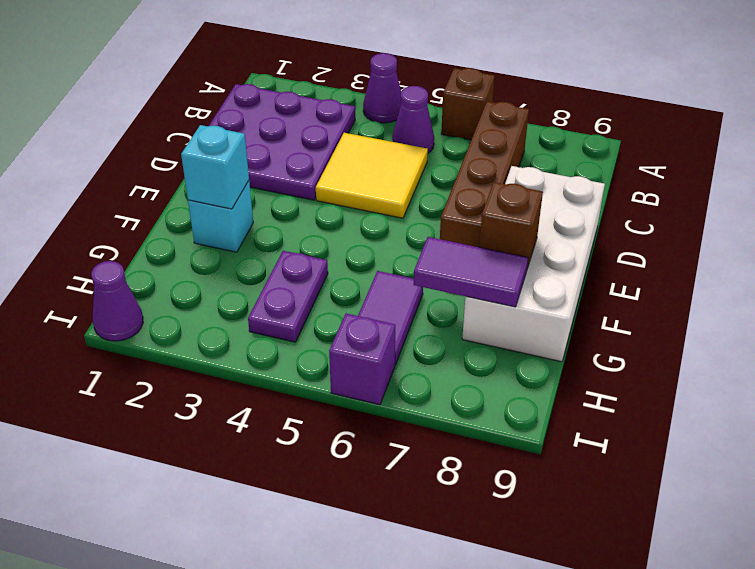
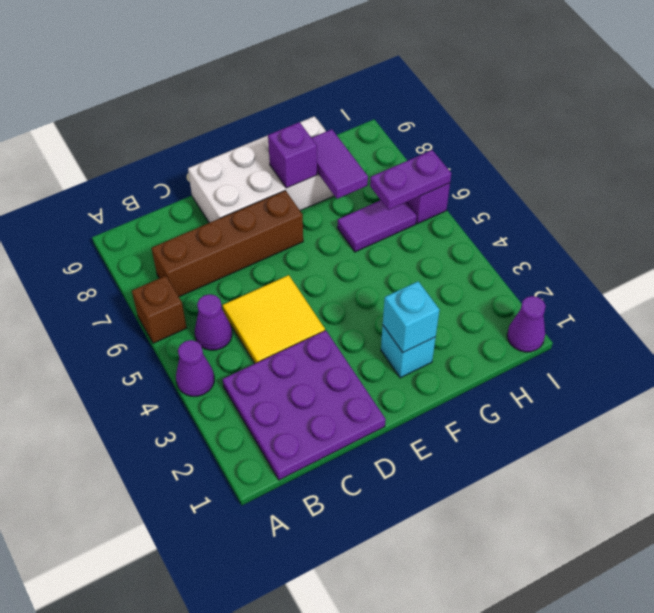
brown brick F8 level 2 -> purple brick F8 level 2
purple plate G4:H4 level 1 -> purple plate H6:I6 level 2

